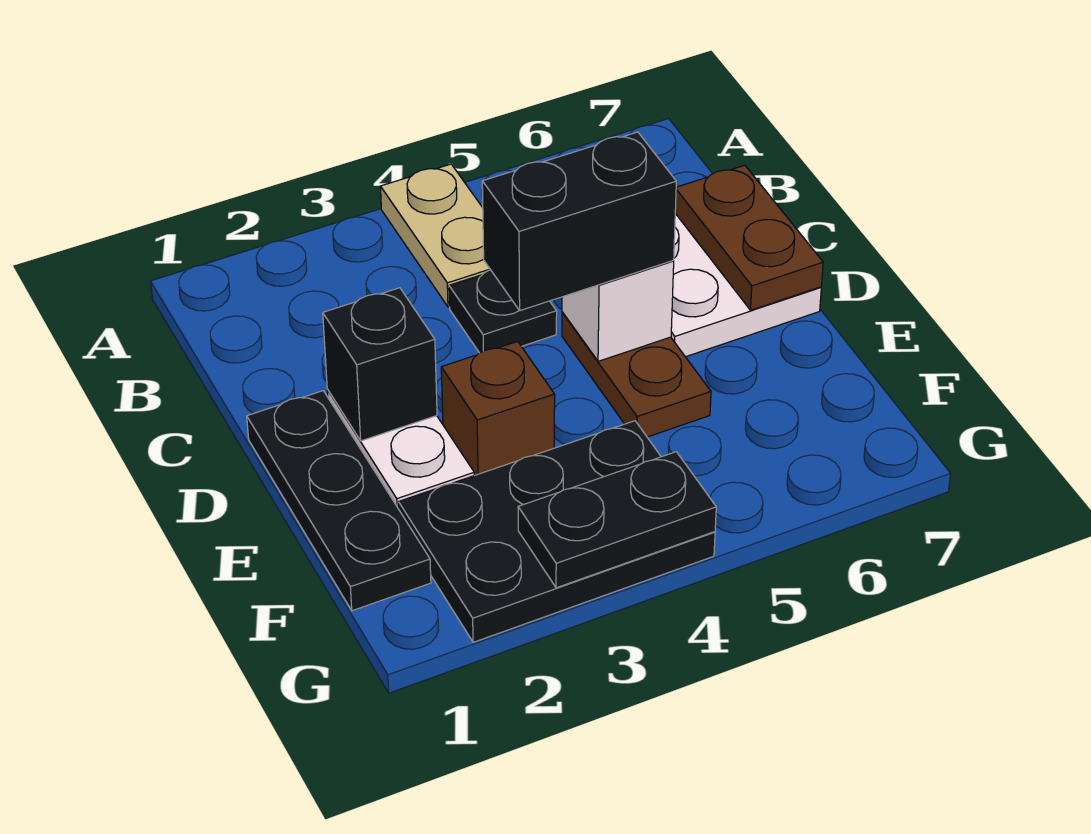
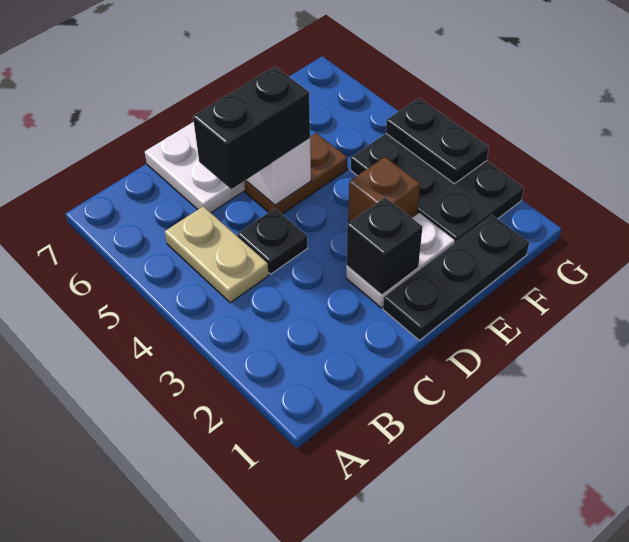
tan plate A4:B4 level 1 -> tan plate B4:B5 level 1
brown plate C7:D7 level 2 -> none
black brick D4:D5 level 3 -> black brick C5:D5 level 3

